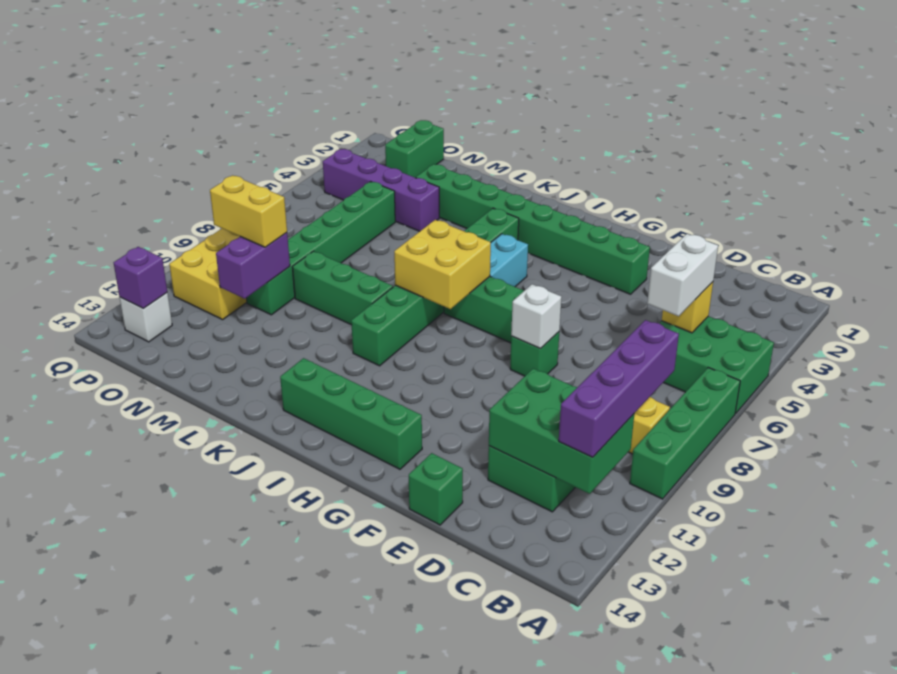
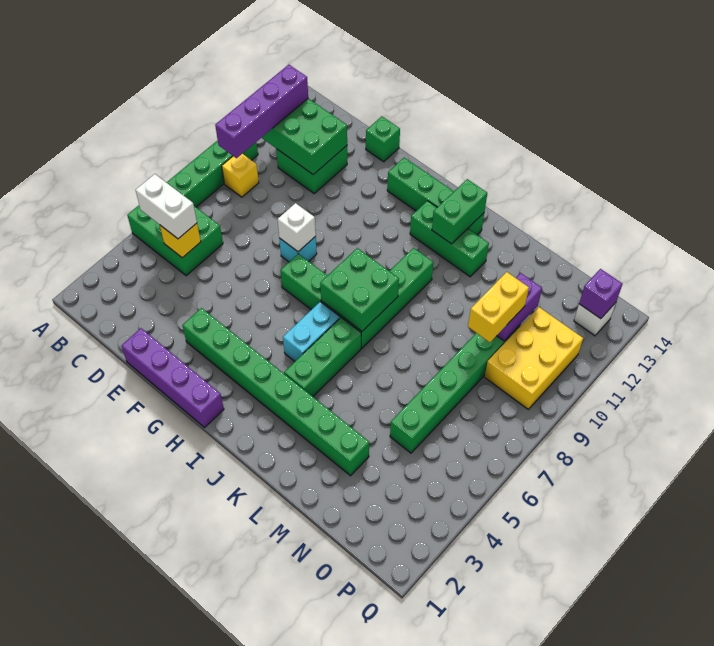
white brick C5:C6 level 3 -> white brick B5:C5 level 3
green brick F8 level 1 -> cyan brick F8 level 1
yellow brick I7:J8 level 2 -> green brick I7:J8 level 2
green brick K9:M9 level 1 -> green brick I12:K12 level 1
purple brick M4:P4 level 1 -> purple brick E1:H1 level 1
yellow brick N10:O10 level 3 -> yellow brick N9:N10 level 3
green brick O1:O2 level 1 -> green brick J12:J13 level 2

